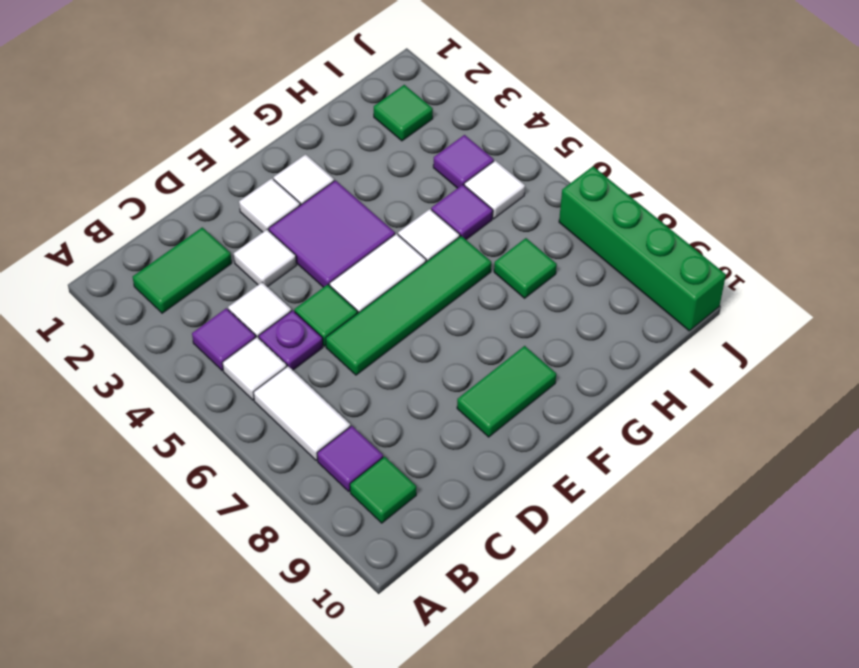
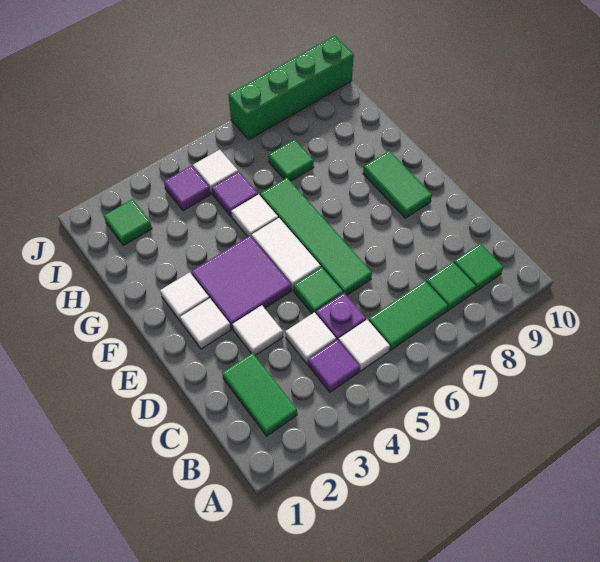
white tile B6:B7 level 1 -> green tile B6:B7 level 1
purple tile B8 level 1 -> green tile B8 level 1

